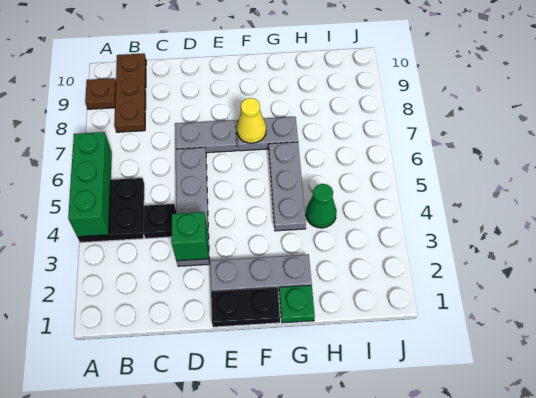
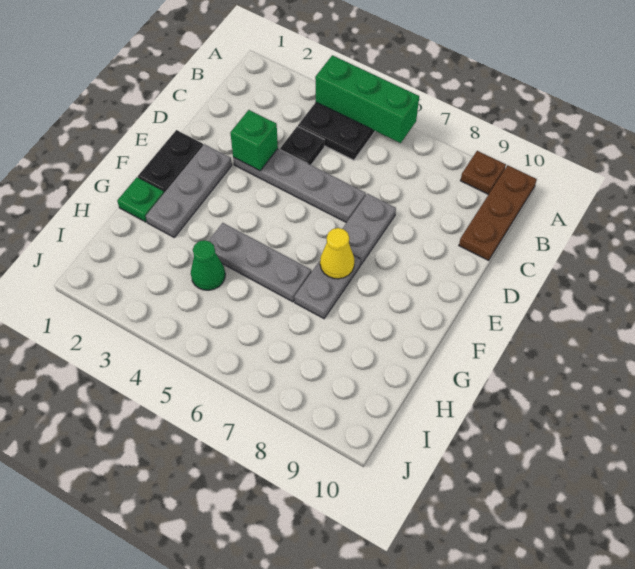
brown plate B8:B10 level 1 -> brown plate A10:C10 level 1

